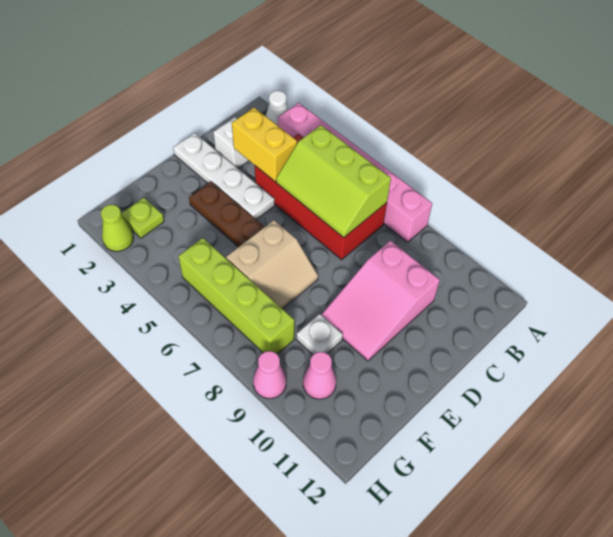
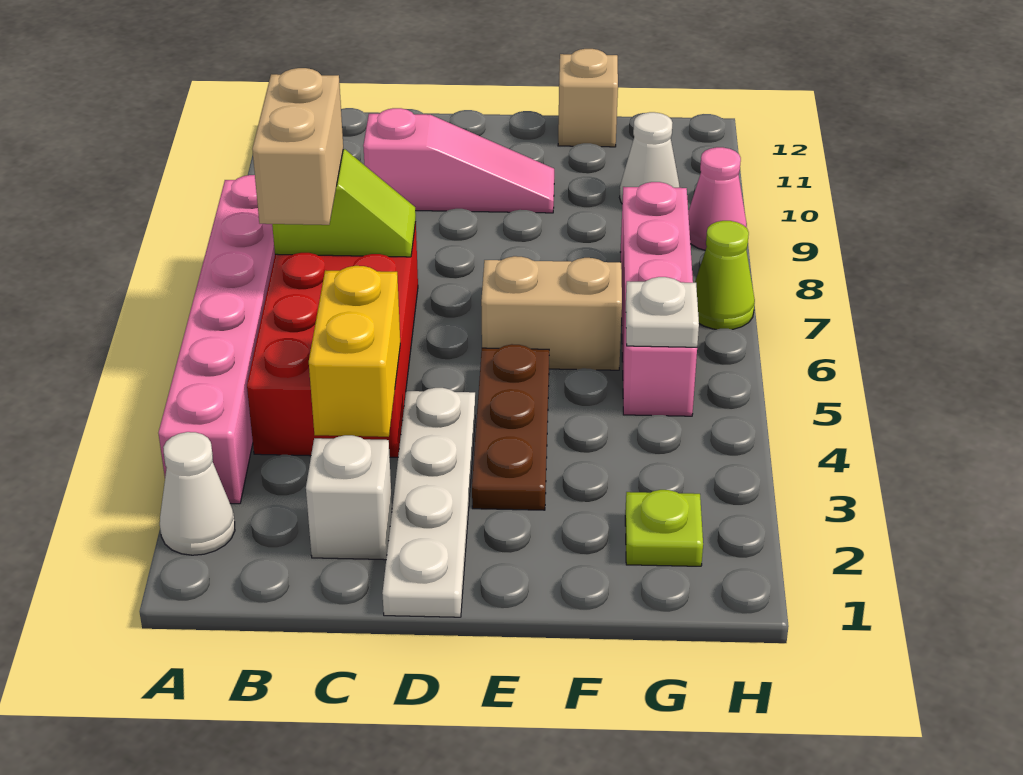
lime slope B5:C7 level 2 top B -> lime slope B7:C7 level 2 top B
none -> tan brick B6:B7 level 3
pink slope C9:E10 level 1 top C -> pink slope C10:E10 level 1 top C
white plate F9 level 1 -> white plate G5 level 2
none -> tan brick F12 level 1
lime brick G5:G8 level 1 -> pink brick G5:G8 level 1
pink cone G10 level 1 -> white cone G10 level 1
lime cone H2 level 1 -> lime cone H7 level 1

